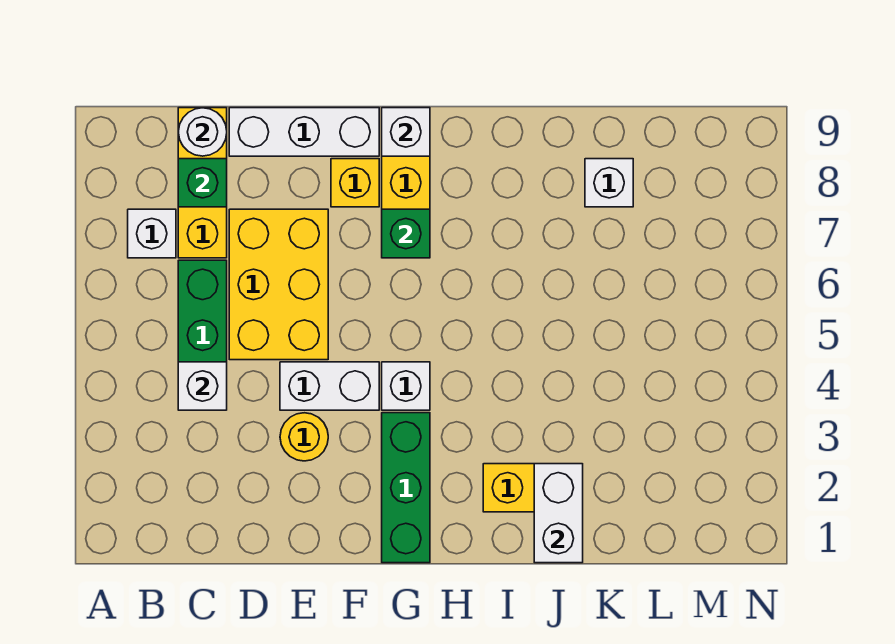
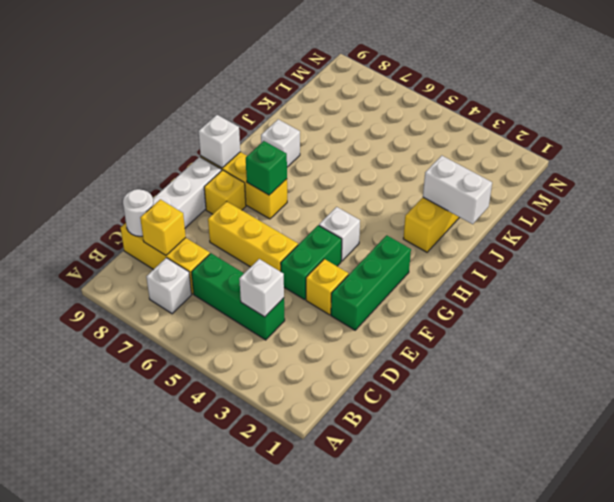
green brick C8 level 2 -> yellow brick C8 level 2
yellow brick D5:E7 level 1 -> yellow brick E5:E7 level 1
yellow round brick E3 level 1 -> yellow brick E3 level 1
white brick E4:F4 level 1 -> green brick E4:F4 level 1
green brick G1:G3 level 1 -> green brick E2:G2 level 1
white brick K8 level 1 -> white brick I8 level 1

